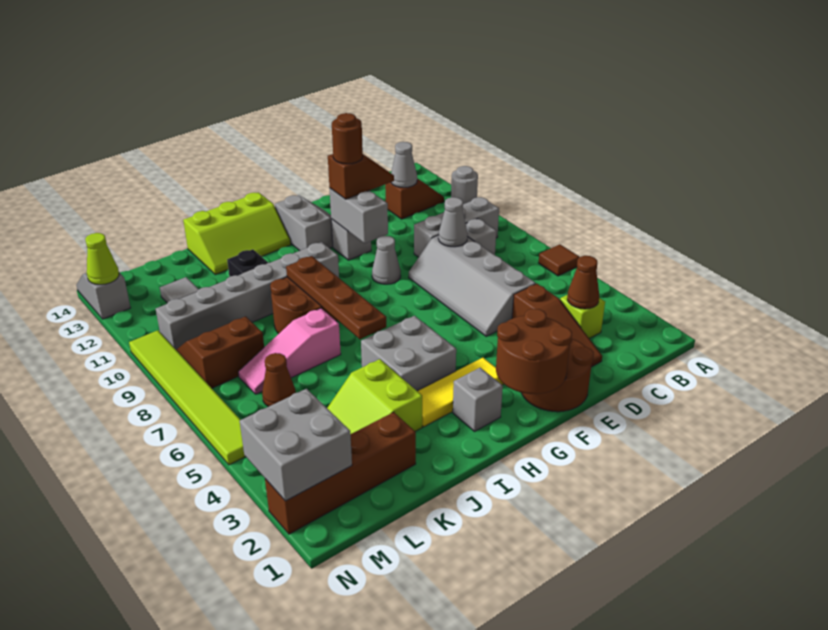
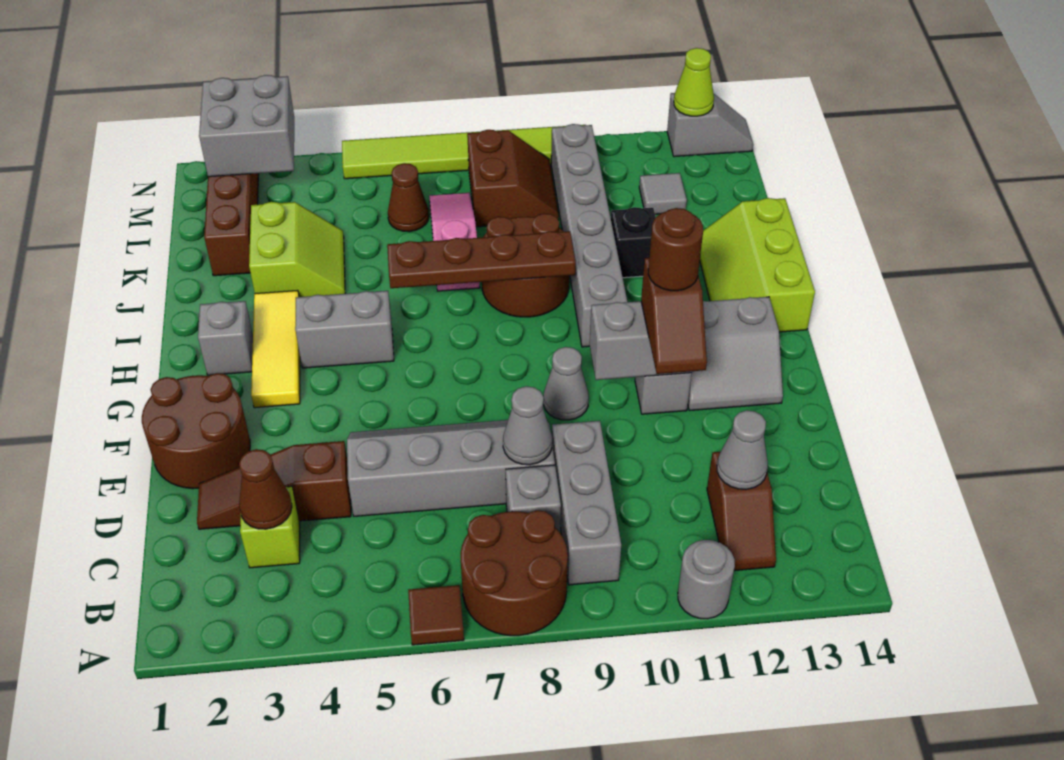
brown round brick F1:G2 level 2 -> brown round brick A7:B8 level 1
grey brick H4:I5 level 1 -> grey brick H4:H5 level 1
lime slope J3:K4 level 1 top J -> lime slope J3:K4 level 1 top 3

